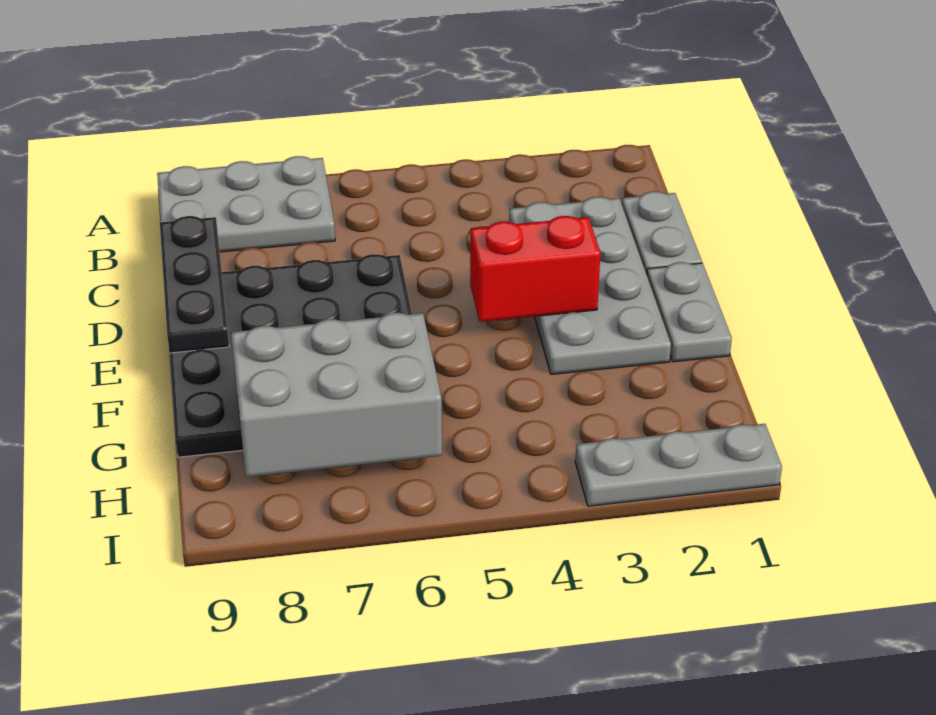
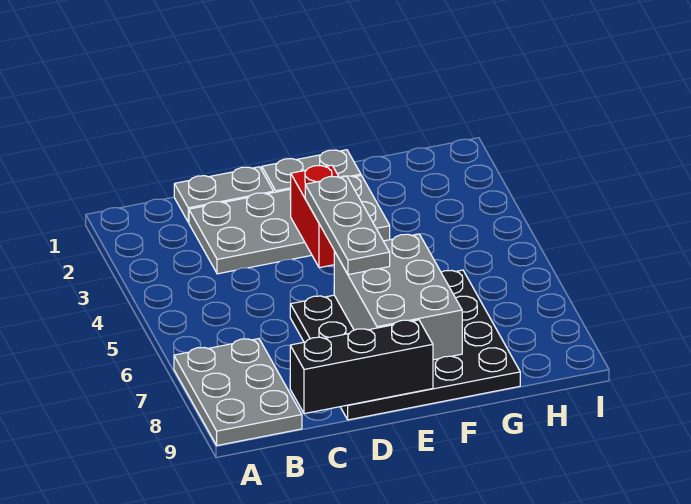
black plate C9:E9 level 2 -> black brick C9:E9 level 2
grey brick G6:H8 level 2 -> grey brick E6:F8 level 2
grey plate I1:I3 level 1 -> grey plate E4:E6 level 3

